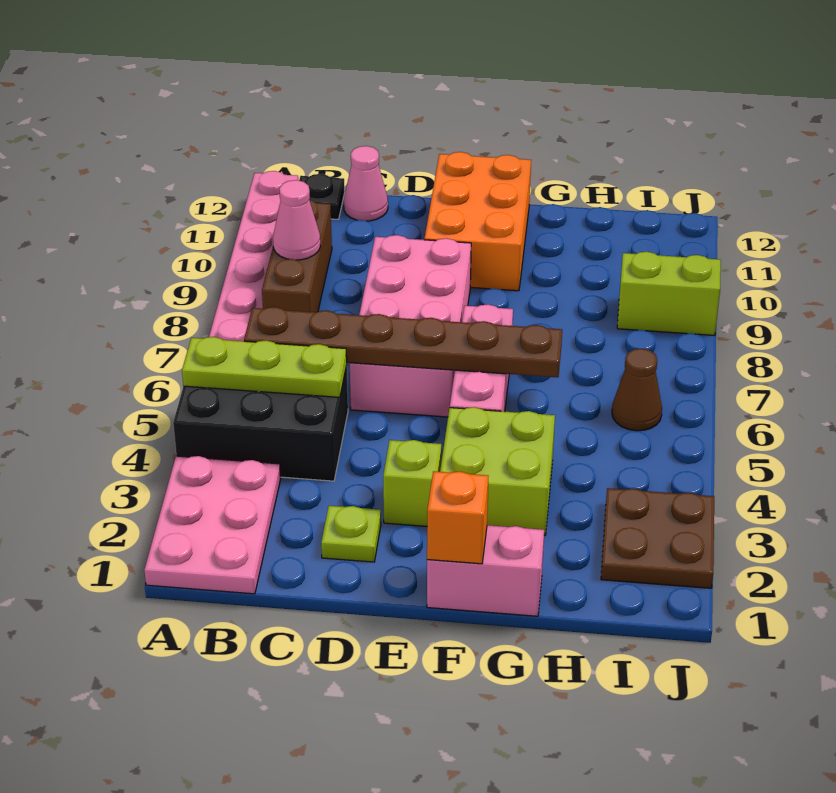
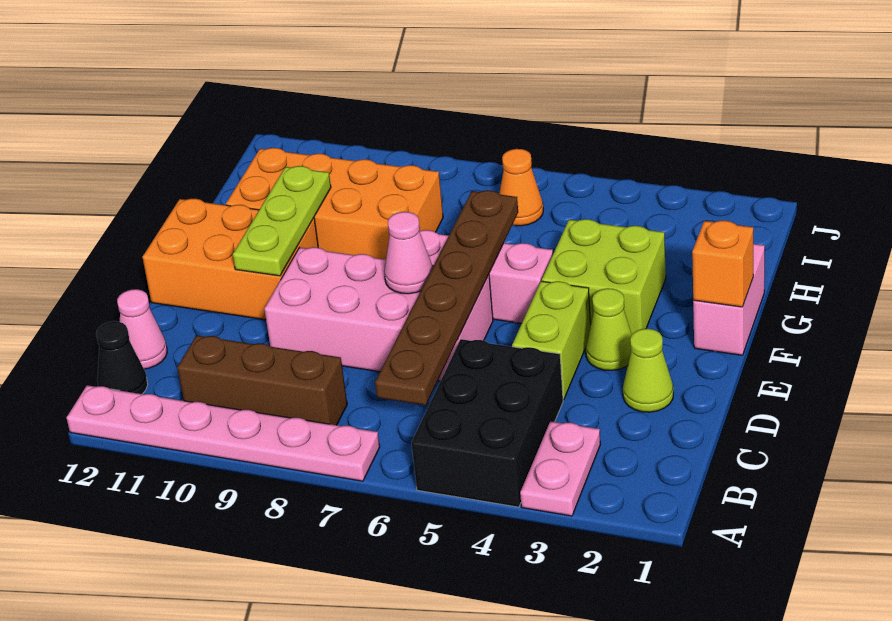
pink plate A1:B3 level 1 -> pink plate A3:B3 level 1
lime plate A5:C5 level 2 -> lime plate E10:G10 level 2
pink cone B9 level 2 -> pink cone E7 level 2
black plate B12 level 1 -> black cone B12 level 1
lime plate D2 level 1 -> lime cone D2 level 1
lime brick E3 level 1 -> lime cone E3 level 1
none -> orange brick G8:H11 level 1
brown plate I2:J3 level 1 -> none
brown cone I6 level 1 -> orange cone I6 level 1
lime brick I9:J9 level 1 -> lime brick D4:E4 level 1

